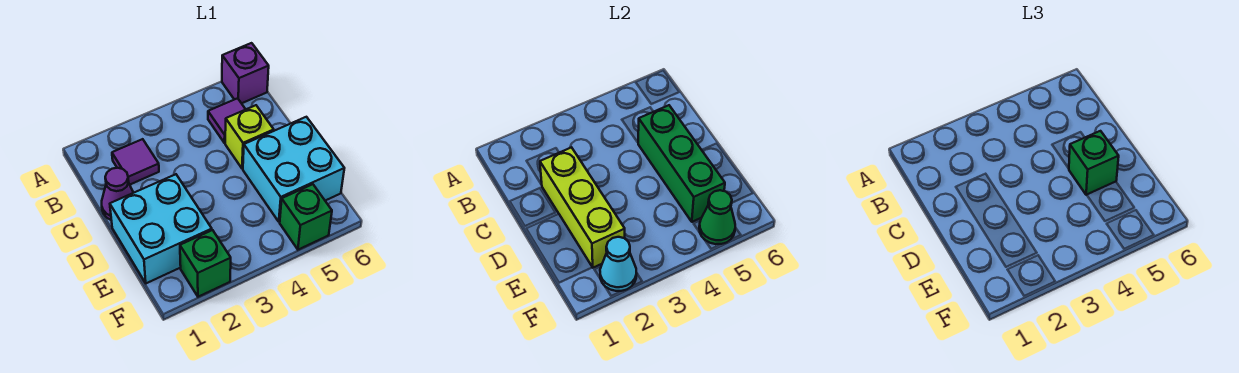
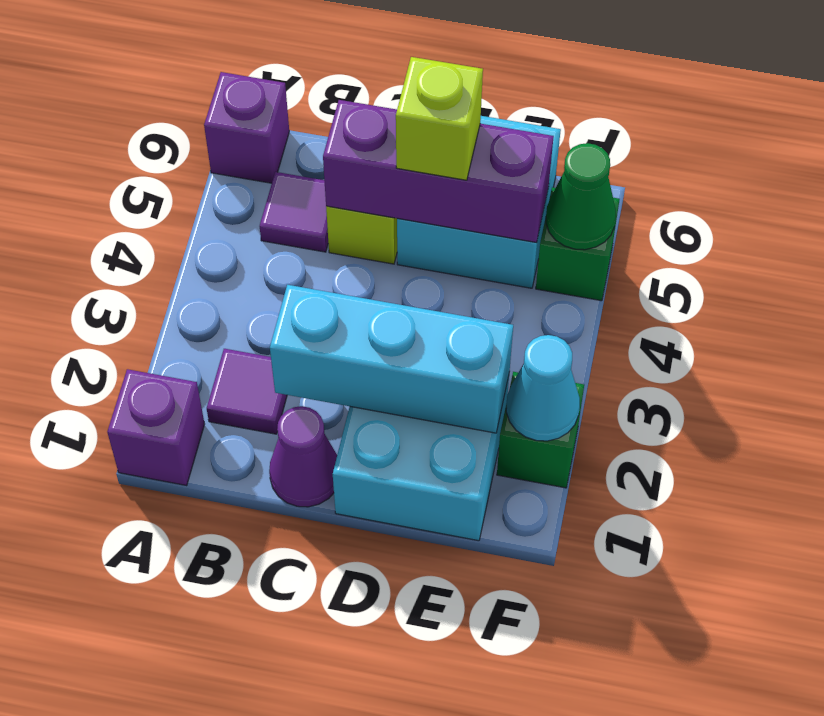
none -> purple brick A1 level 1
lime brick C2:E2 level 2 -> cyan brick C2:E2 level 2
green brick C5:E5 level 2 -> purple brick C5:E5 level 2
green brick D5 level 3 -> lime brick D5 level 3

